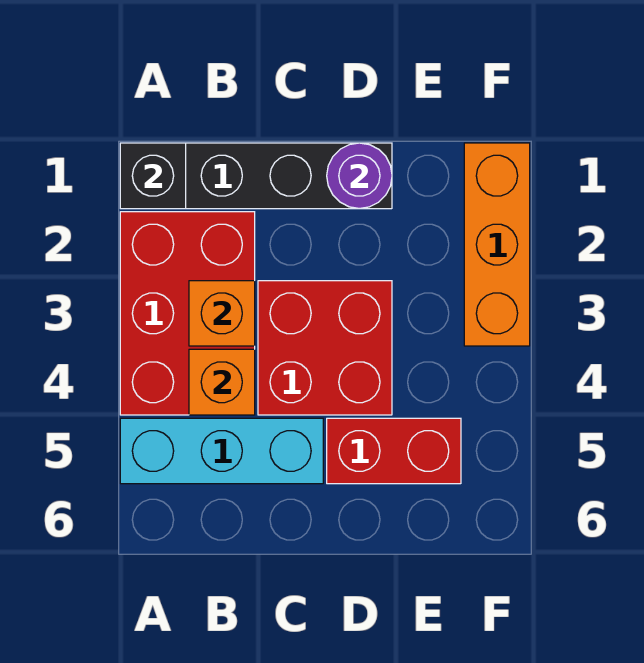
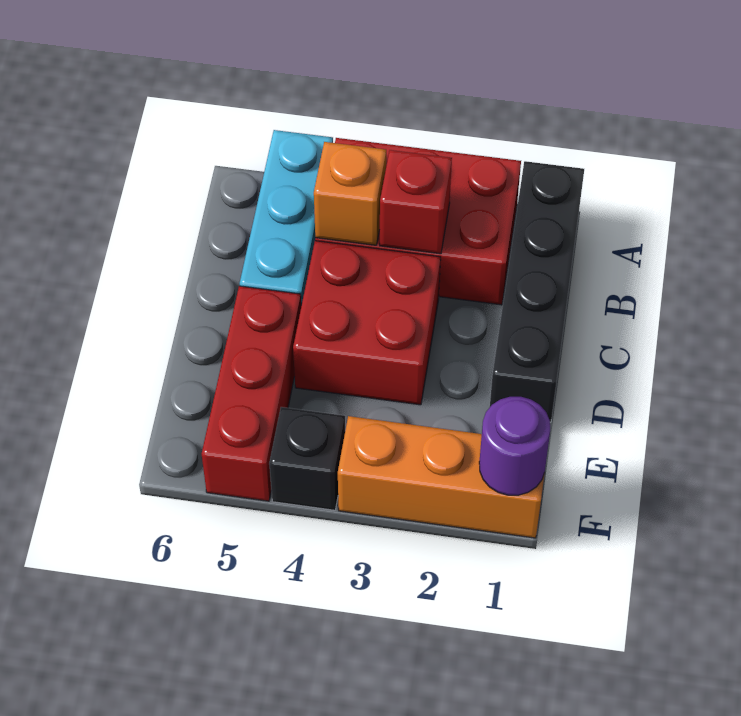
black brick A1 level 2 -> black brick F4 level 1
orange brick B3 level 2 -> red brick B3 level 2
purple round brick D1 level 2 -> purple round brick F1 level 2
red brick D5:E5 level 1 -> red brick D5:F5 level 1

